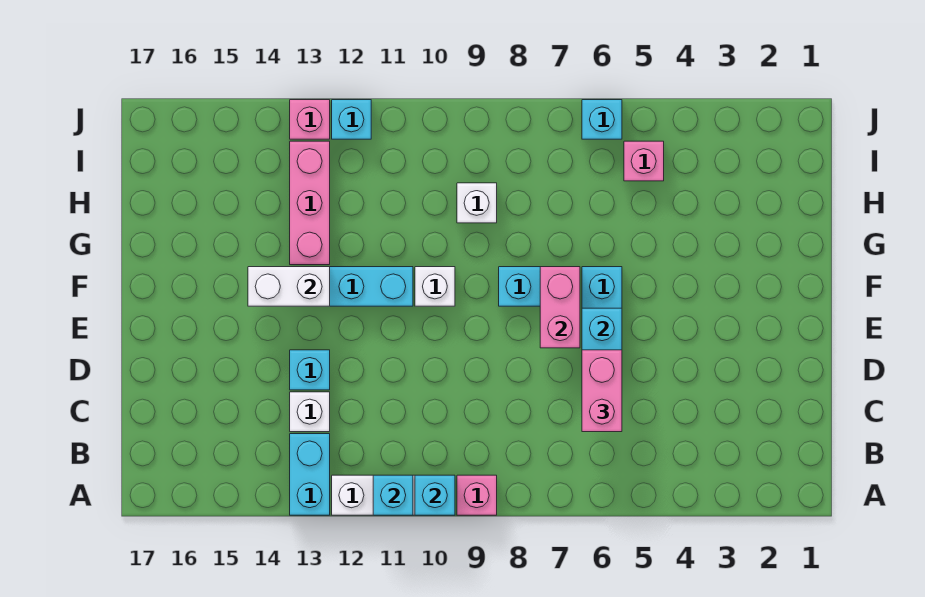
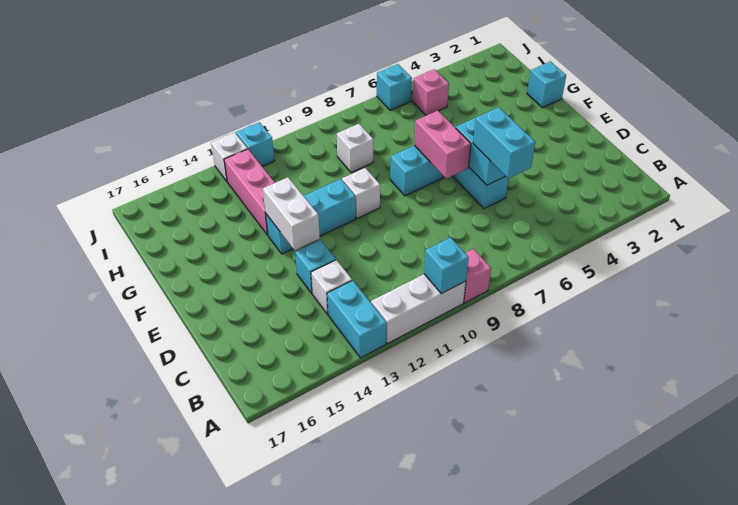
cyan brick A11 level 2 -> cyan brick G1 level 1
pink brick C6:D6 level 3 -> cyan brick C6:D6 level 3
white brick F13:F14 level 2 -> white brick E13:F13 level 2
pink brick J13 level 1 -> white brick J13 level 1

